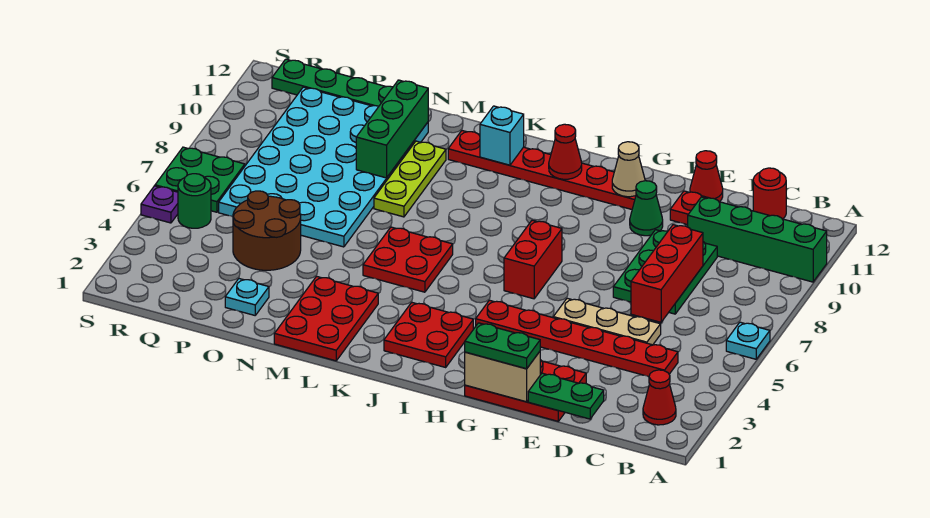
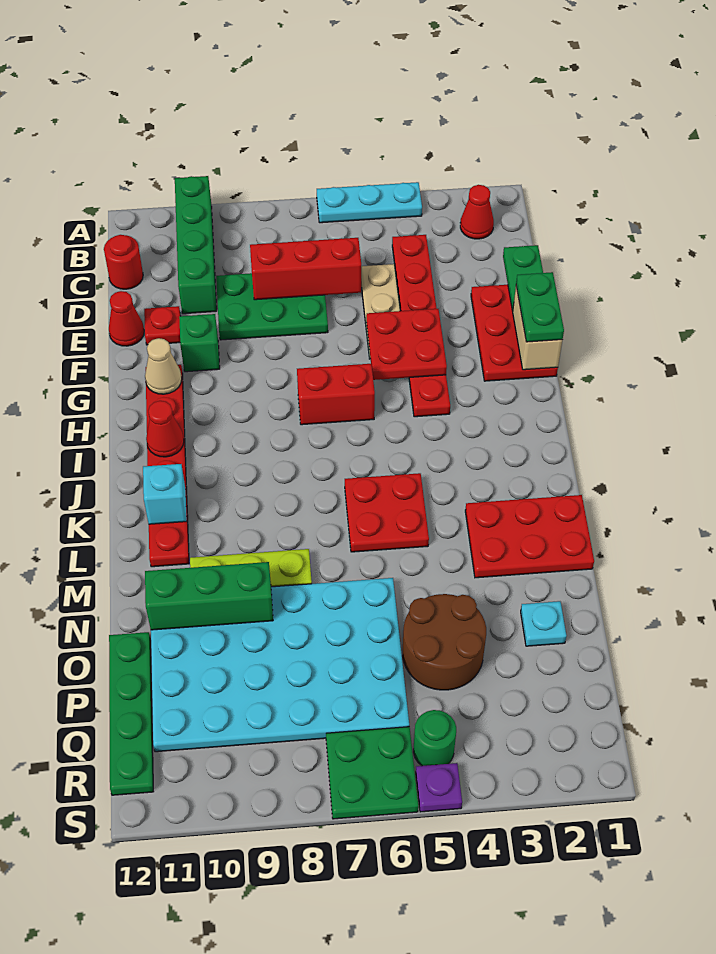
cyan plate A6 level 1 -> cyan plate A4:A6 level 1
green cone F10 level 1 -> green brick F10 level 1
red plate I2:J3 level 1 -> red plate F4:G5 level 2

